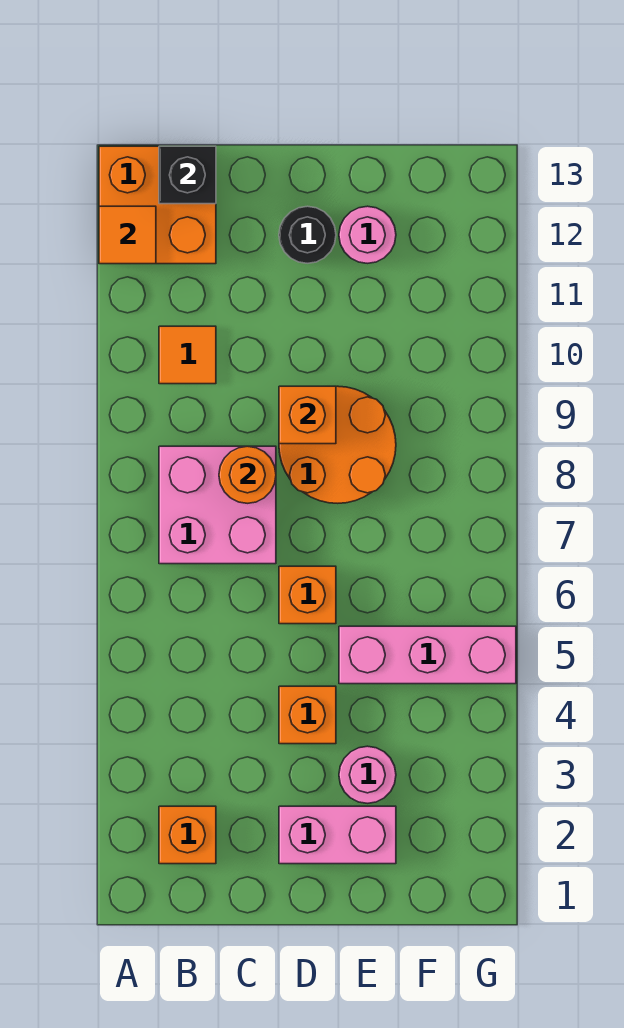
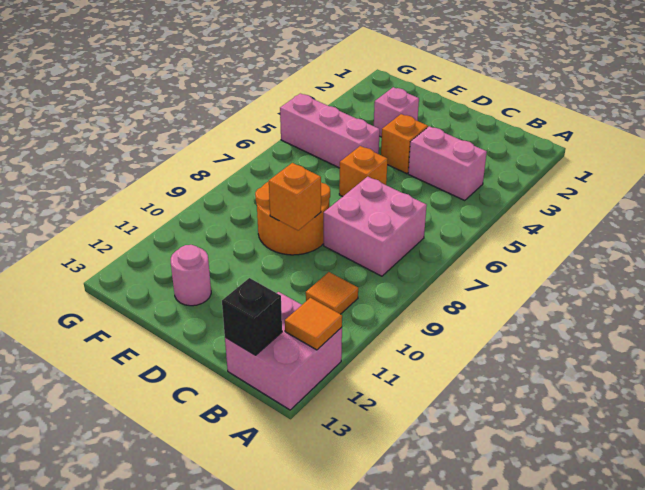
orange brick A12:B13 level 1 -> pink brick A12:B13 level 1
orange brick B2 level 1 -> none
orange round brick C8 level 2 -> none
pink brick D2:E2 level 1 -> pink brick B4:C4 level 1
black round brick D12 level 1 -> none
pink round brick E3 level 1 -> pink brick E3 level 1

